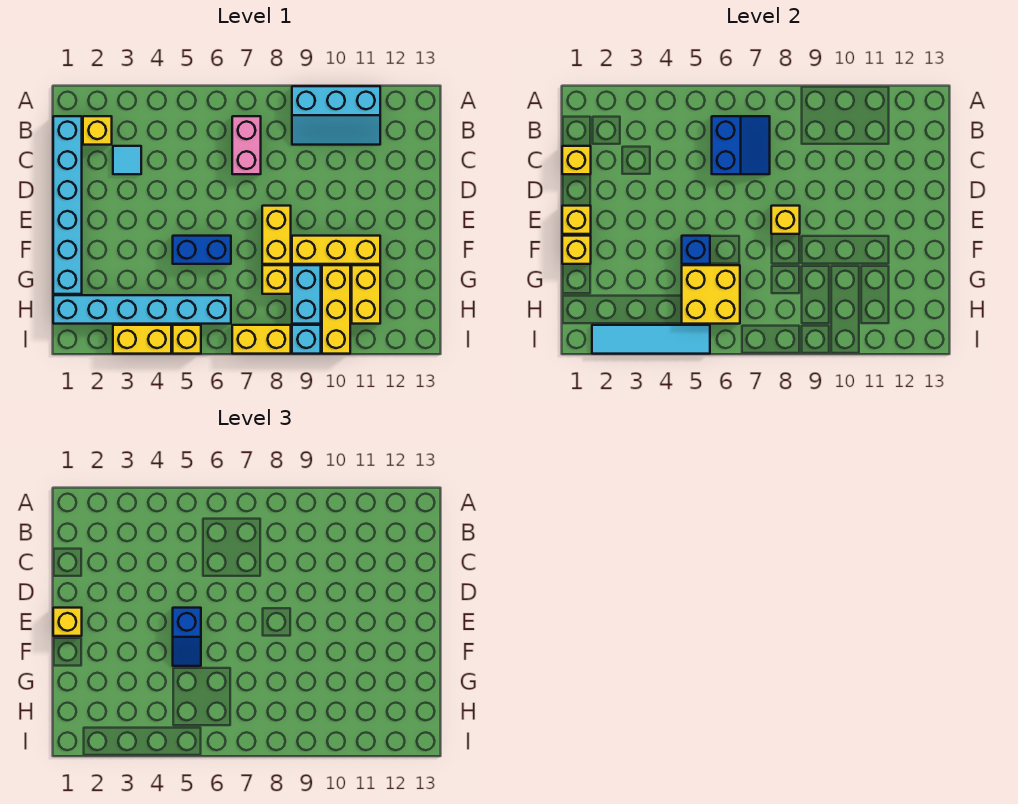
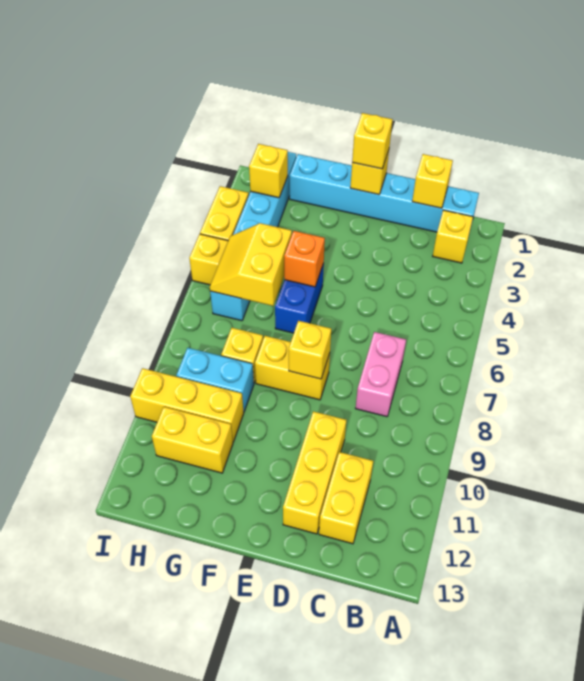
cyan slope A9:B11 level 1 top A -> none
blue slope B6:C7 level 2 top 6 -> none
pink brick B7:C7 level 1 -> pink brick C7:C8 level 1
cyan tile C3 level 1 -> none
blue slope E5:F5 level 3 top E -> none
yellow brick F1 level 2 -> yellow brick H2 level 2
blue brick F5 level 2 -> orange brick F5 level 2
yellow brick F9:F11 level 1 -> yellow brick D10:D12 level 1
yellow brick G5:H6 level 2 -> yellow slope G5:H6 level 2 top G
cyan tile I2:I5 level 2 -> none
yellow brick I7:I8 level 1 -> yellow brick C11:C12 level 1
cyan brick I9 level 1 -> none

